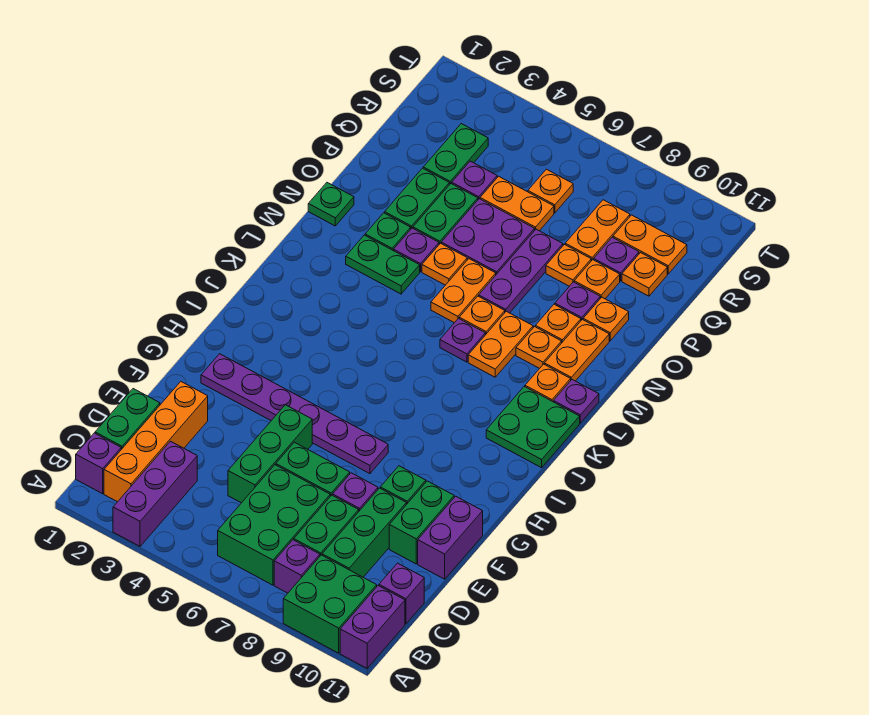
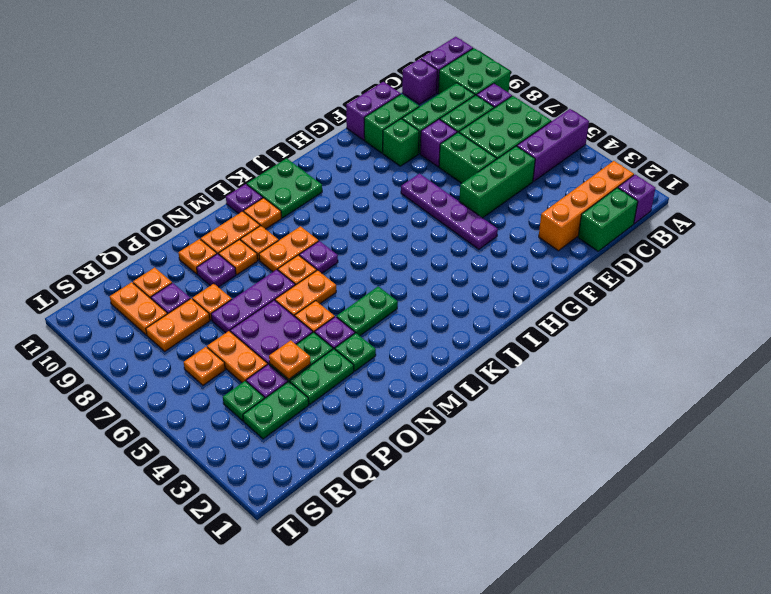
purple brick A3:C3 level 1 -> purple brick A5:C5 level 1
purple plate G2:G7 level 1 -> purple plate G4:G7 level 1
green plate M3:M4 level 1 -> green plate L4:M4 level 1
green plate N1 level 1 -> green plate R4 level 1
orange plate P9 level 1 -> orange plate P4 level 2

